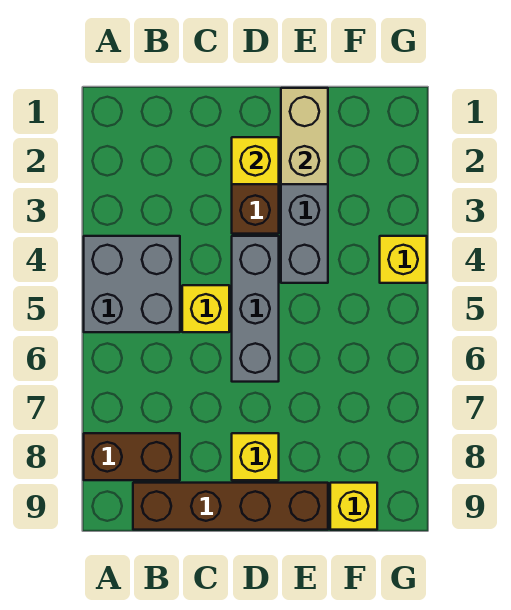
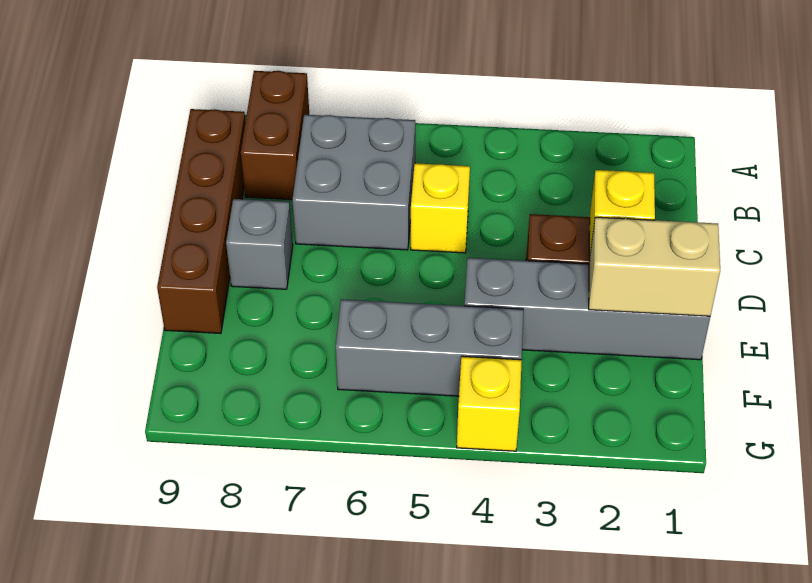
grey brick A4:B5 level 1 -> grey brick B6:C7 level 1
grey brick D4:D6 level 1 -> grey brick F4:F6 level 1
yellow brick D8 level 1 -> grey brick D8 level 1
yellow brick F9 level 1 -> none

